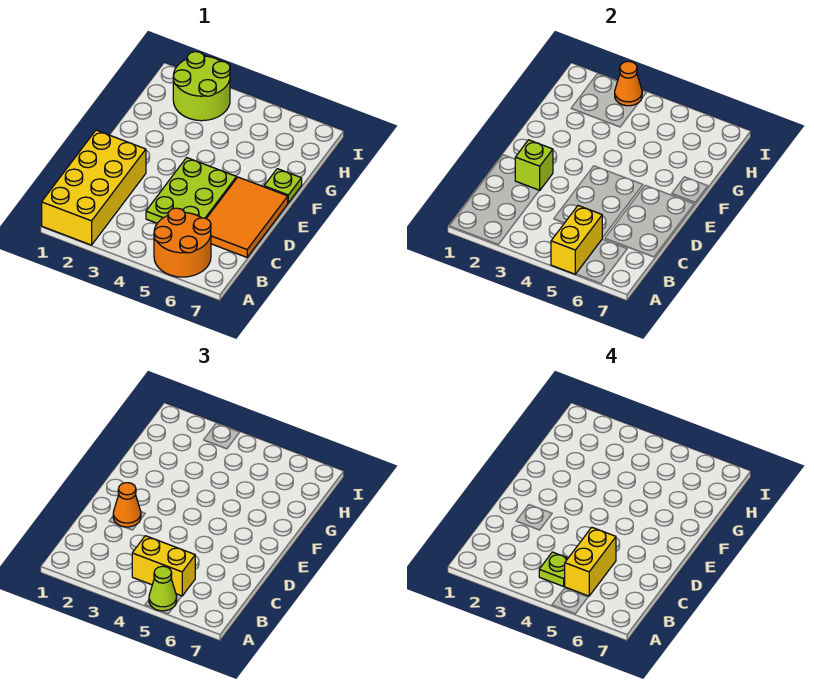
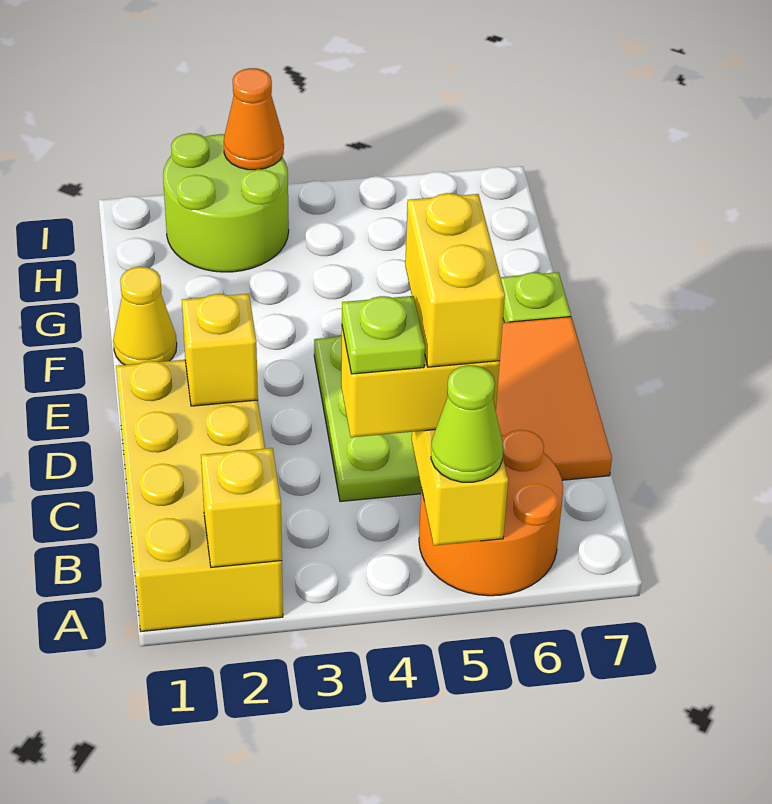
none -> yellow brick A2 level 2
lime brick D2 level 2 -> yellow brick D2 level 2
orange cone D2 level 3 -> none
none -> yellow cone F1 level 1

